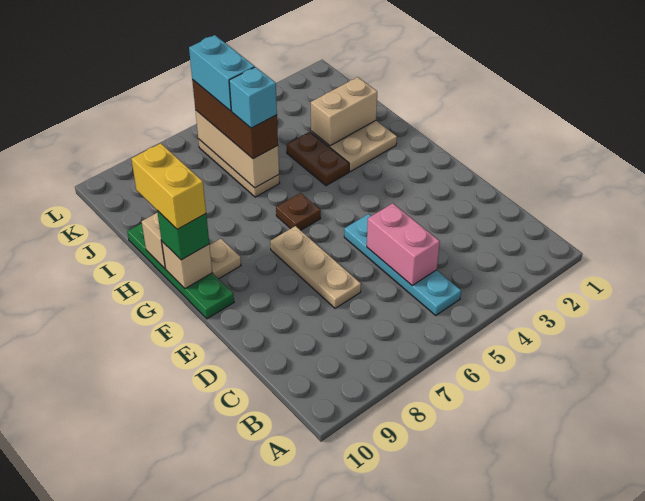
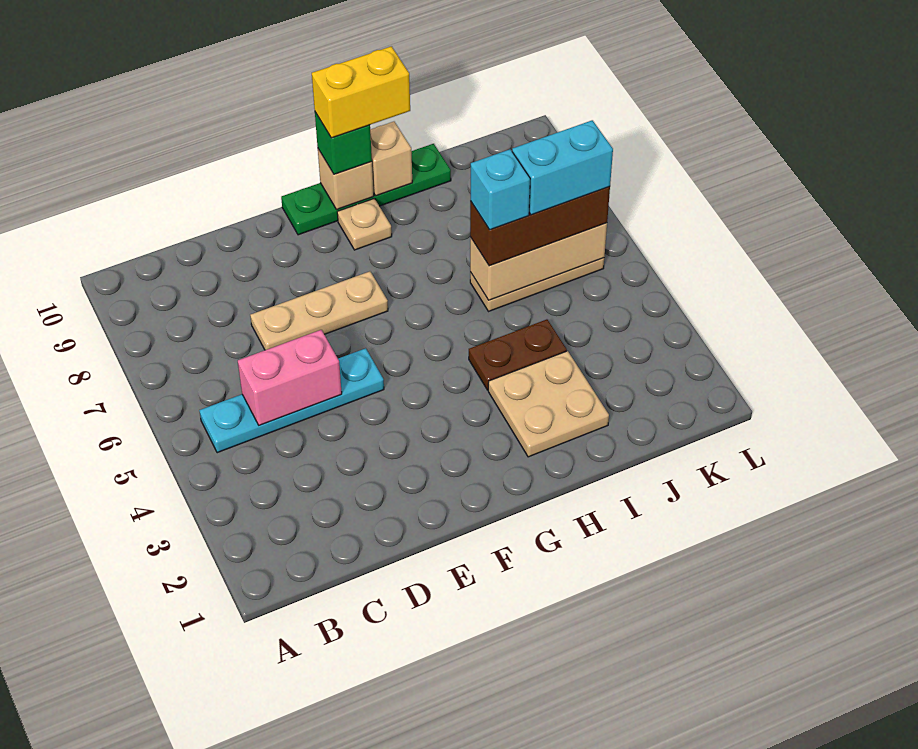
brown plate G6 level 1 -> none
tan brick I2:I3 level 2 -> none

